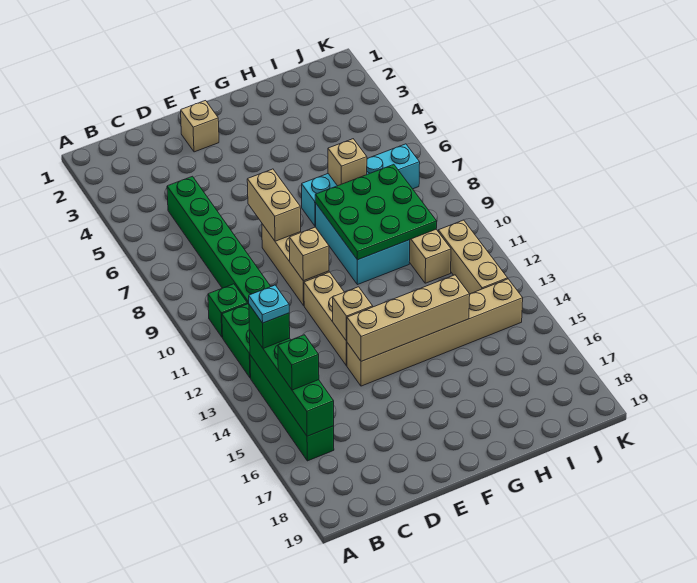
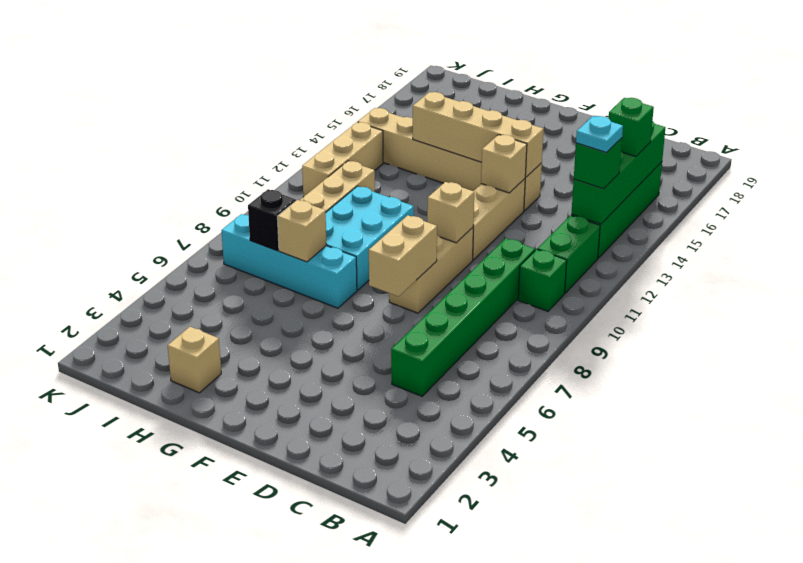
tan brick E2 level 1 -> tan brick H2 level 1
green plate G8:I10 level 2 -> none
none -> black brick I7 level 2

